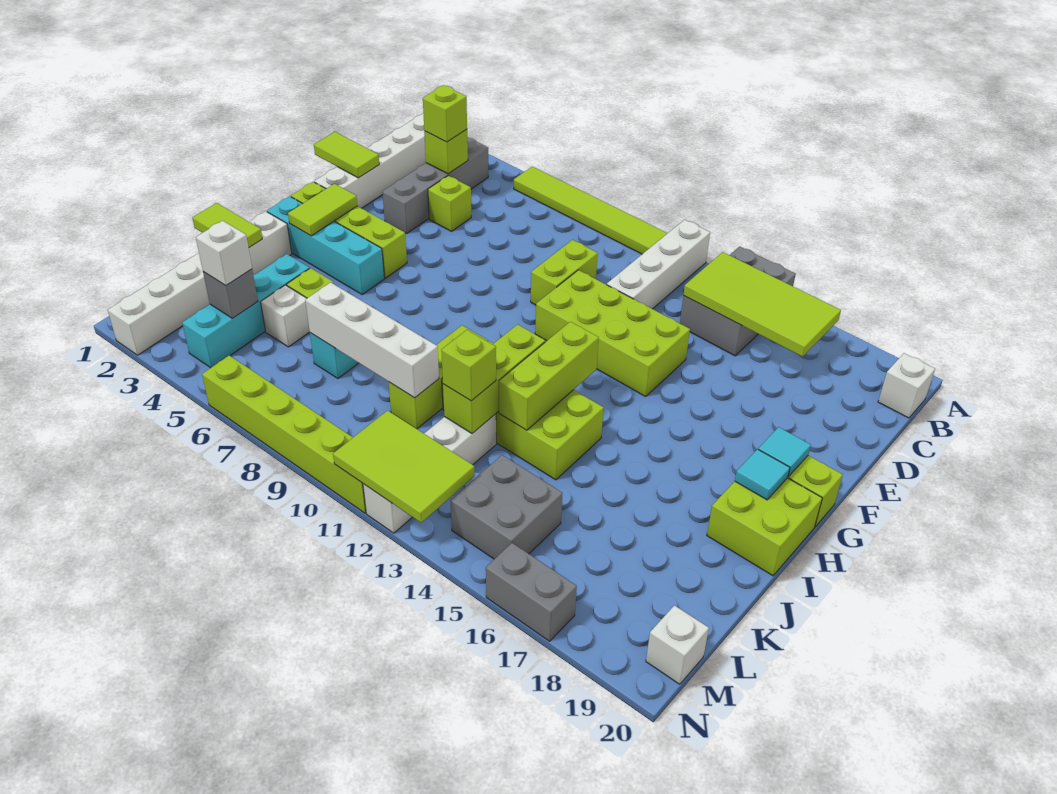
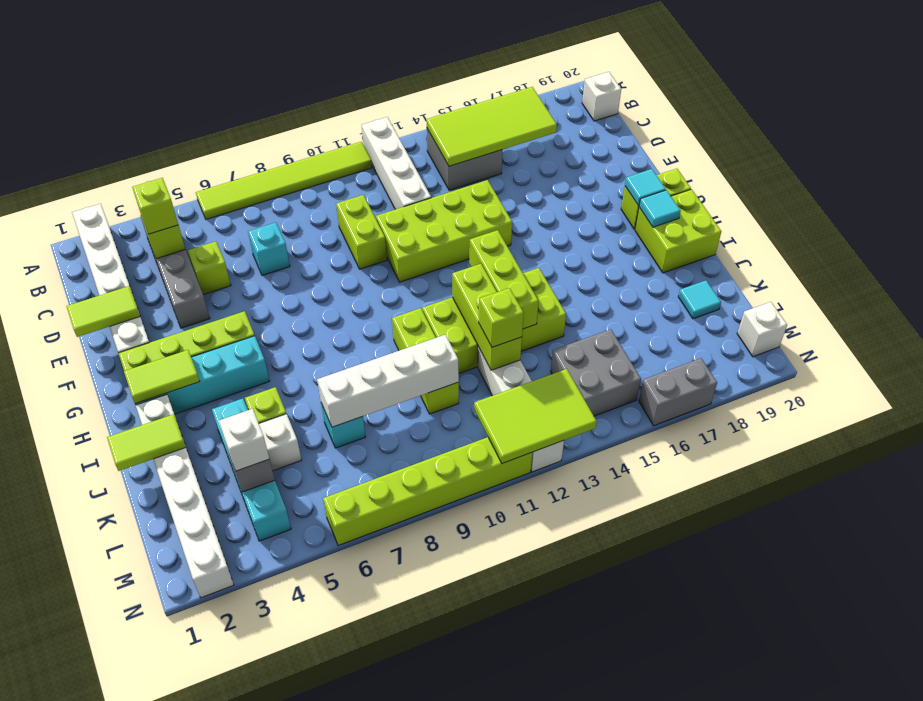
grey brick A14:C15 level 1 -> grey brick B14:C15 level 1
none -> cyan brick D7 level 1
lime tile G3:H3 level 2 -> lime tile H2:H3 level 2
none -> cyan tile K19 level 1

